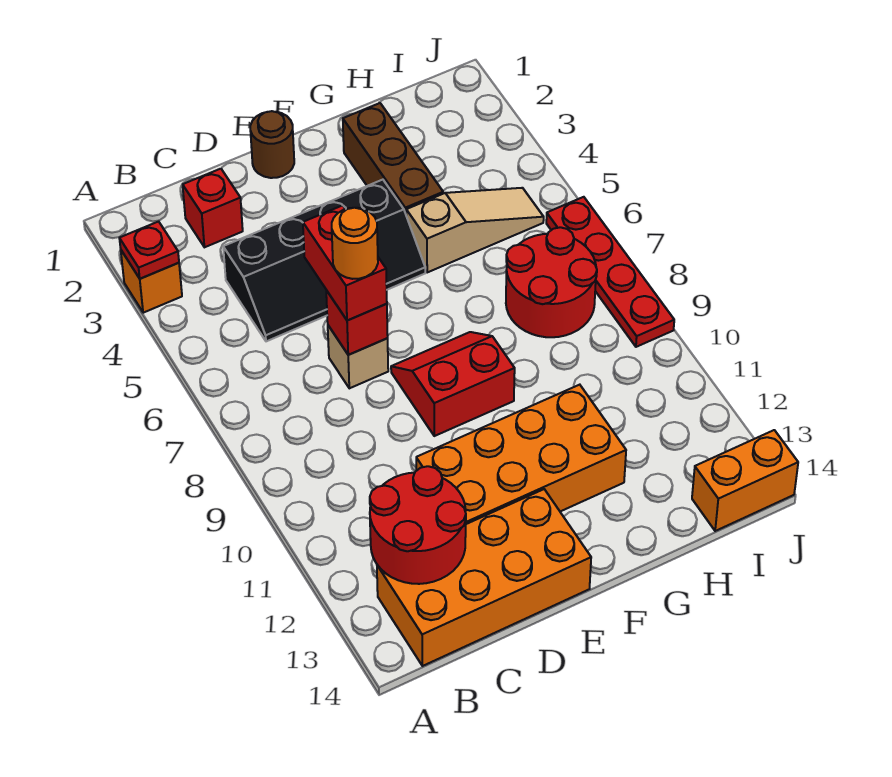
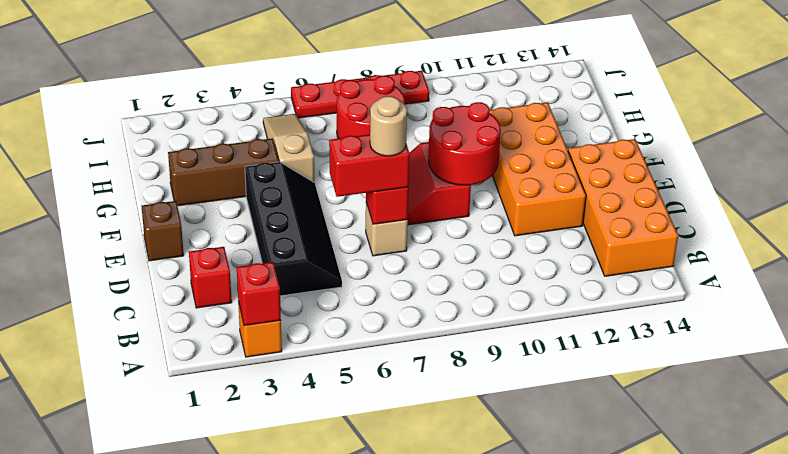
red plate A3 level 2 -> red brick A3 level 2
red round brick B12:C13 level 2 -> red round brick E9:F10 level 2
orange round brick D7 level 4 -> tan round brick D7 level 4
brown round brick E1 level 1 -> brown brick E1 level 1
orange brick I14:J14 level 1 -> none

